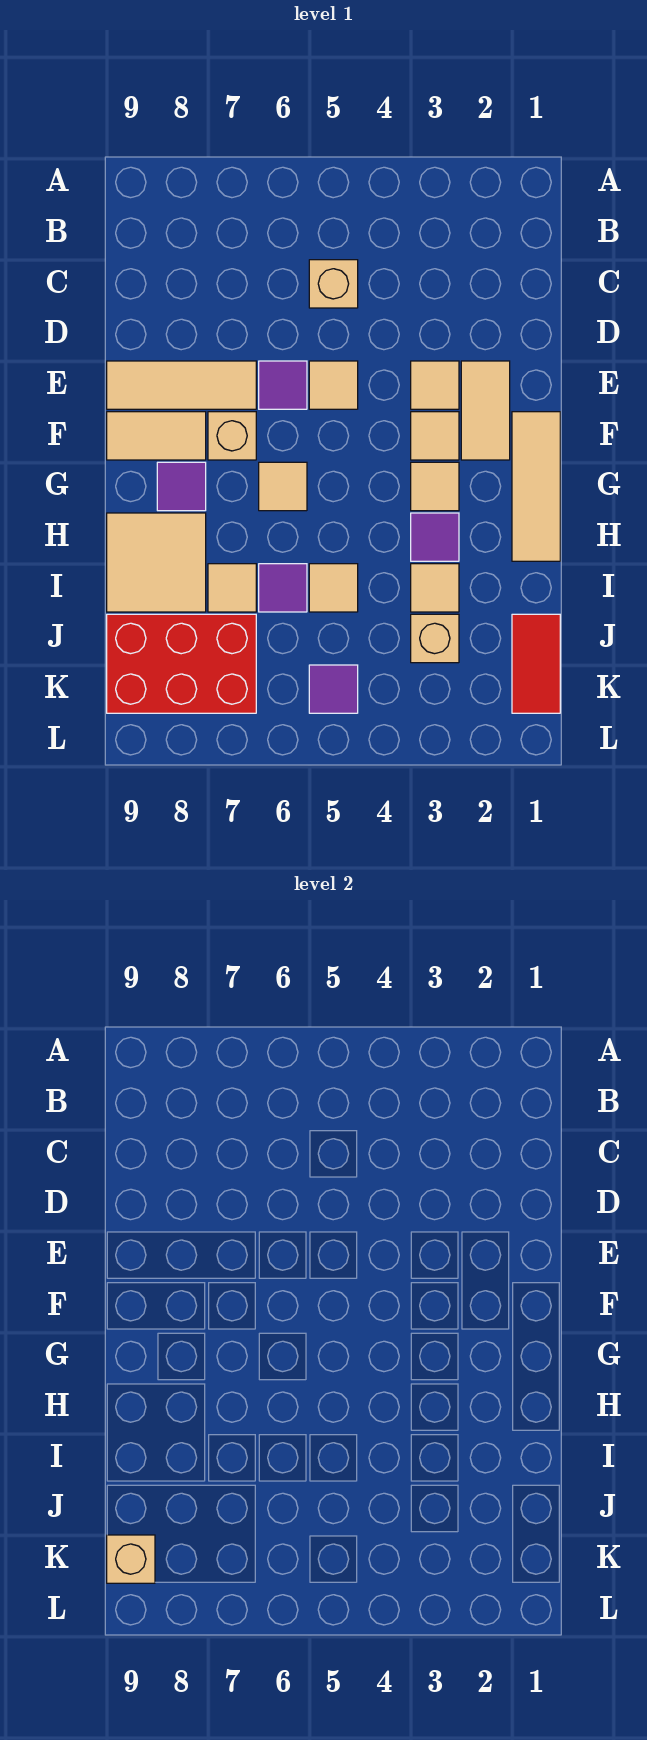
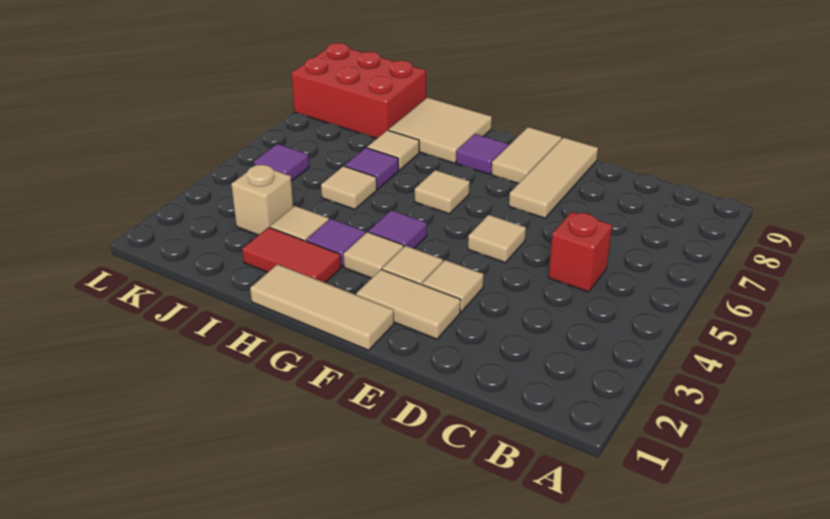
tan brick C5 level 1 -> red brick C5 level 1
purple tile E6 level 1 -> purple tile G4 level 1
tan brick F7 level 1 -> none
red tile J1:K1 level 1 -> red tile H2:I2 level 1
red brick J7:K9 level 1 -> red brick J8:L9 level 1
tan brick K9 level 2 -> none

